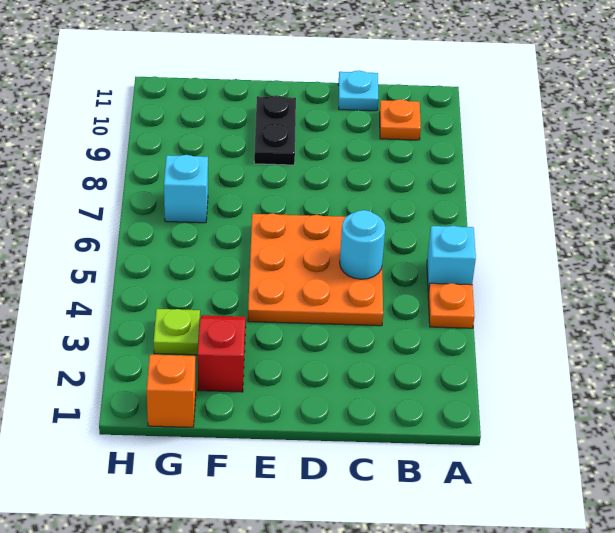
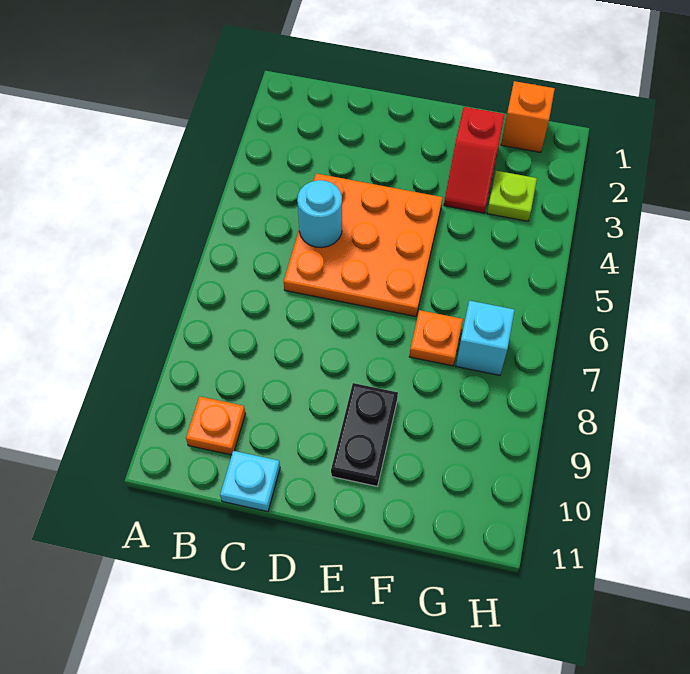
orange plate A4 level 1 -> orange plate F7 level 1
cyan brick A5 level 1 -> none

